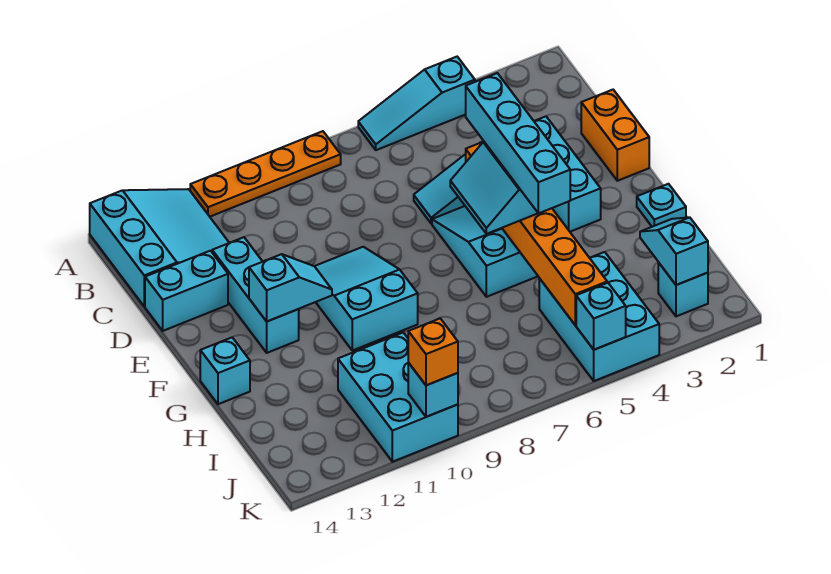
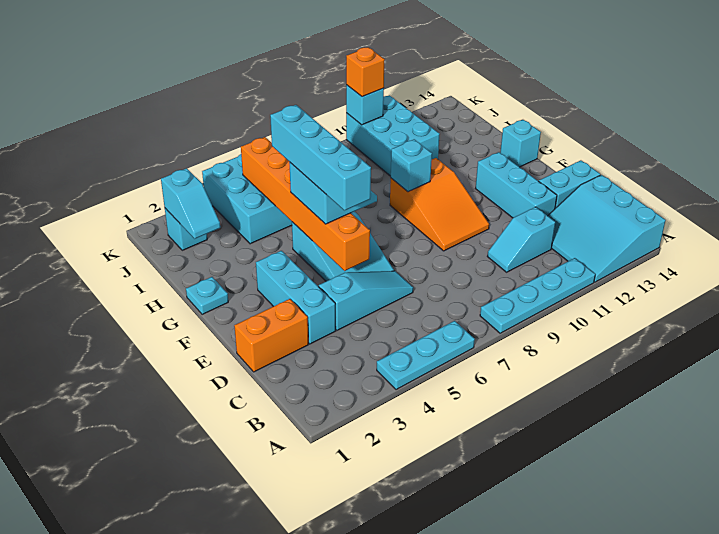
cyan slope A4:A6 level 1 top 4 -> cyan plate A4:A6 level 1
orange plate A8:A11 level 1 -> cyan plate A8:A11 level 1
orange brick D1:E1 level 1 -> orange brick D1:D2 level 1
cyan slope E9:G10 level 1 top G -> orange slope E9:G10 level 1 top G
cyan slope F11:F12 level 2 top 12 -> cyan slope C10:C11 level 1 top 11
cyan brick K5 level 2 -> cyan brick G9 level 2

